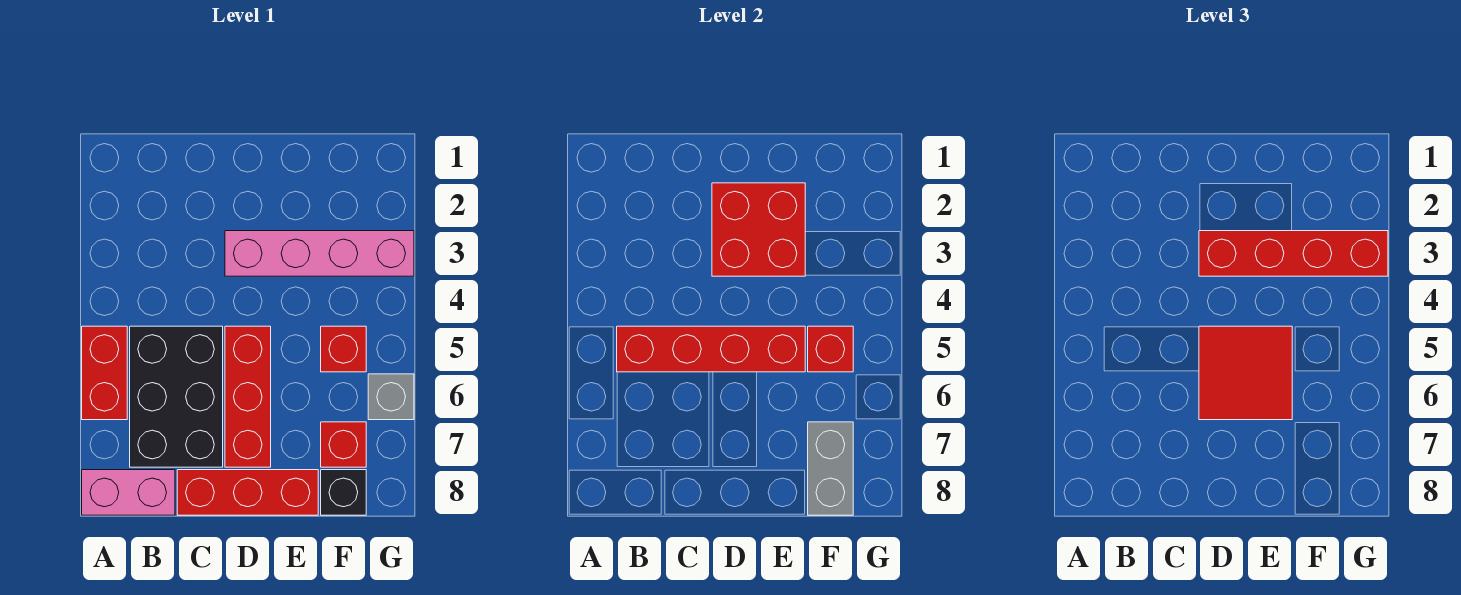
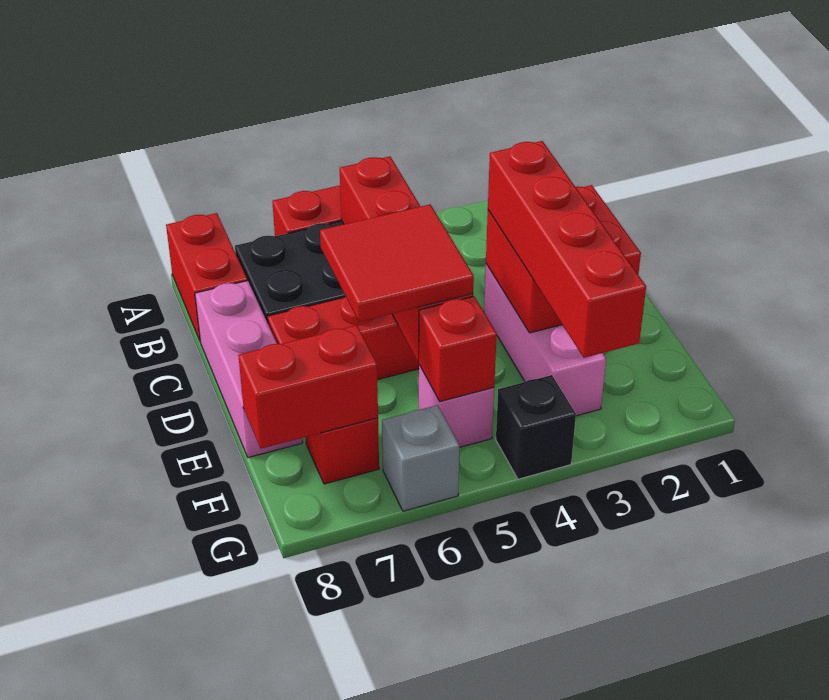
pink brick A8:B8 level 1 -> red brick A8:B8 level 1
red brick C8:E8 level 1 -> pink brick C8:E8 level 1
pink brick D3:G3 level 1 -> pink brick D3:F3 level 1
red brick F5 level 1 -> pink brick F5 level 1
grey brick F7:F8 level 2 -> red brick F7:F8 level 2
black brick F8 level 1 -> black brick G4 level 1

